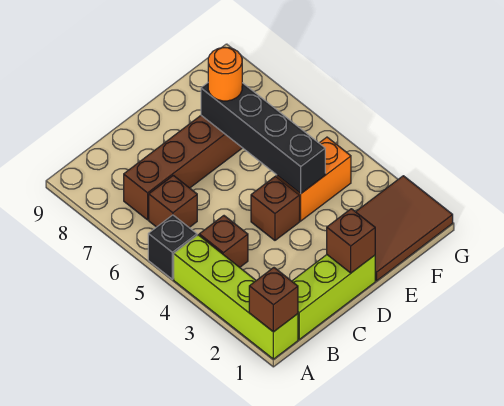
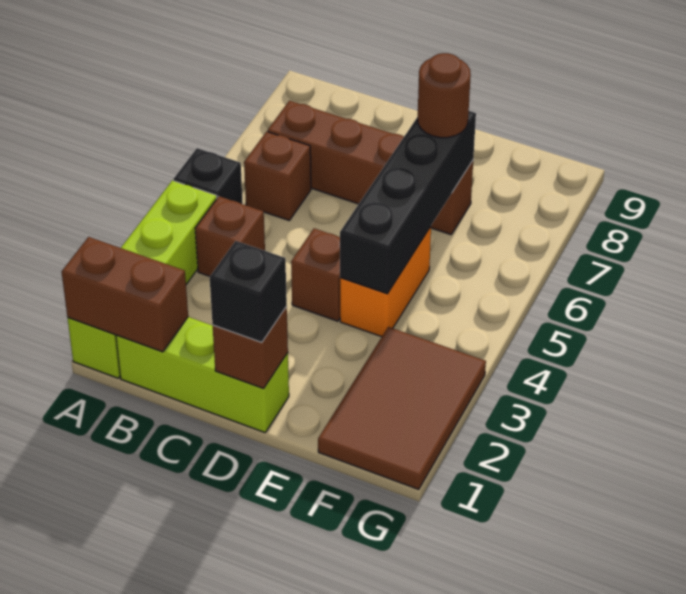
brown brick A1 level 2 -> brown brick A1:B1 level 2
none -> black brick D1 level 3
brown tile E1:G2 level 1 -> brown tile F1:G3 level 1
orange brick E4:F4 level 1 -> orange brick E4:E5 level 1
orange round brick E7 level 3 -> brown round brick E7 level 3

